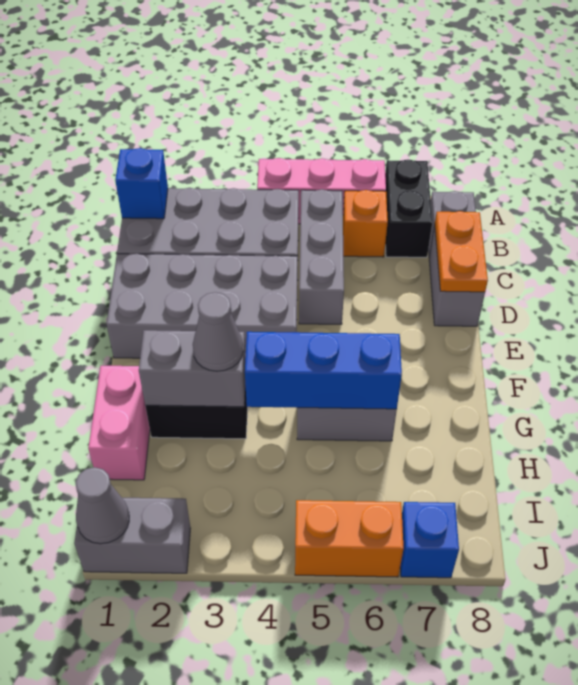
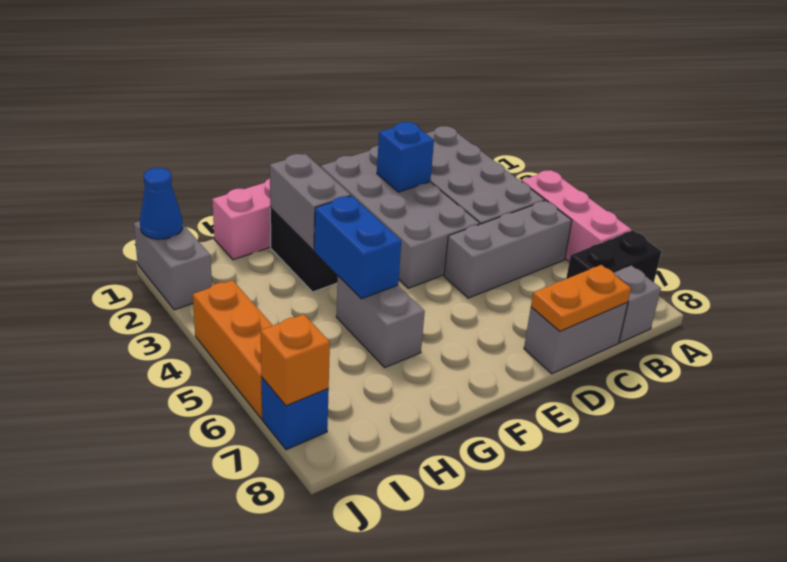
blue brick B1 level 2 -> blue brick D2 level 2
orange brick B6 level 1 -> orange brick J7 level 2
grey cone G3 level 3 -> none
blue brick G4:G6 level 2 -> blue brick G4:G5 level 2
grey cone J1 level 2 -> blue cone J1 level 2
orange brick J5:J6 level 1 -> orange brick J4:J6 level 1

